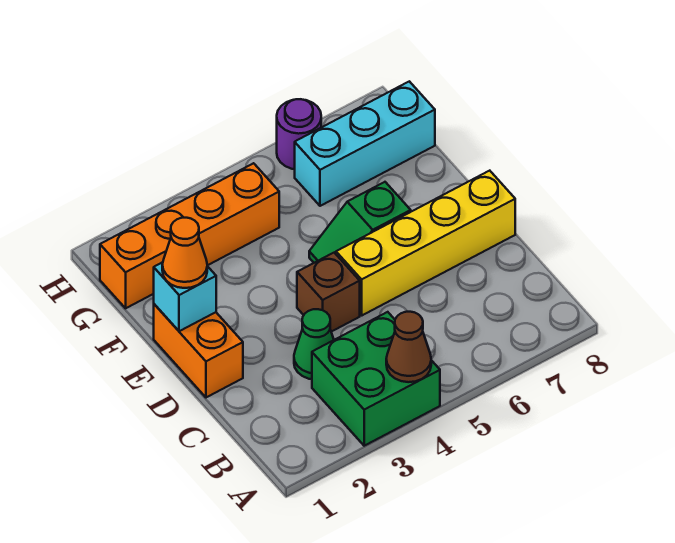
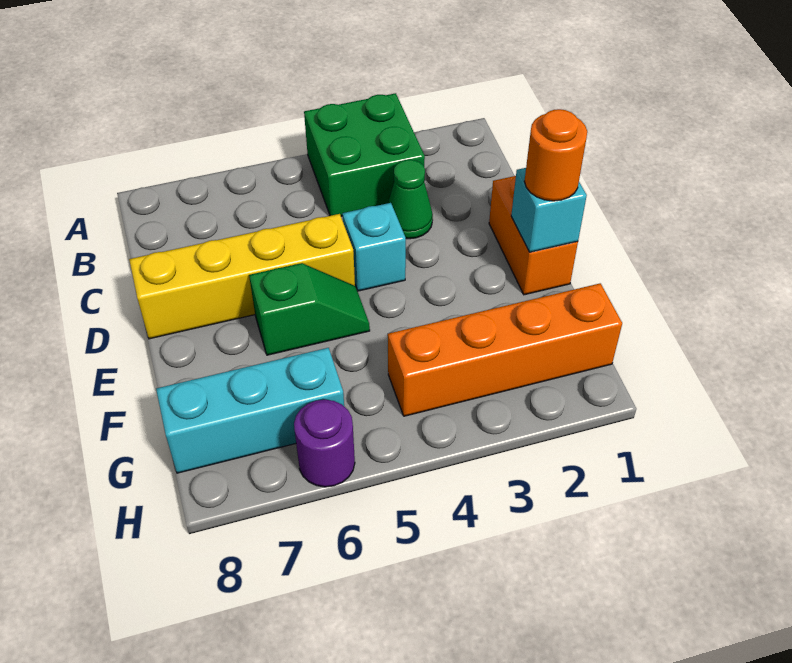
brown cone A4 level 2 -> none
brown brick D4 level 1 -> cyan brick D4 level 1
orange cone E1 level 3 -> orange round brick E1 level 3

